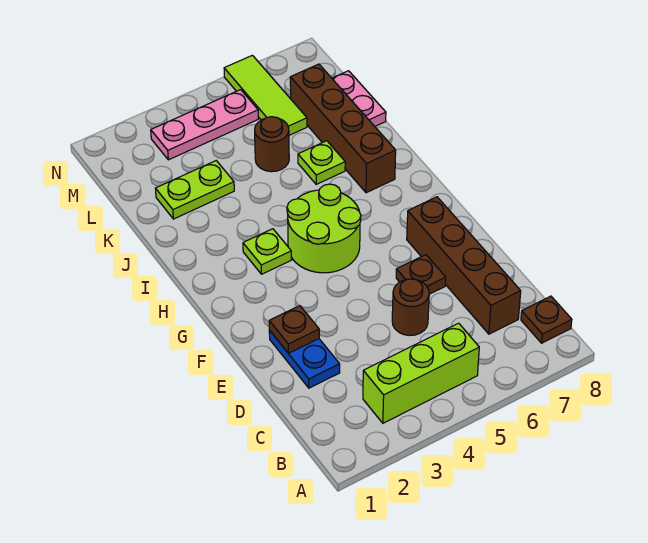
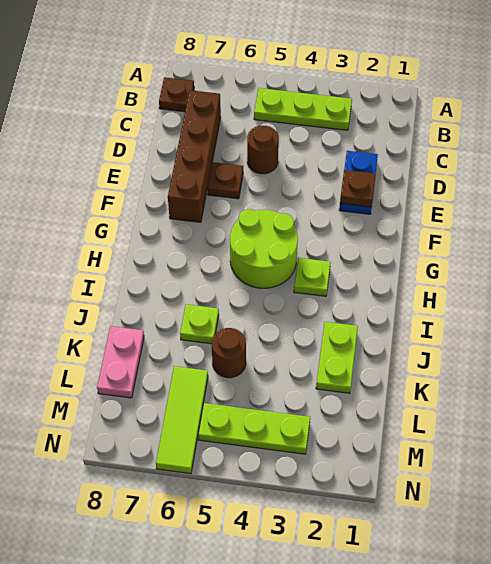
lime brick B3:B5 level 1 -> lime plate B3:B5 level 1
brown brick I7:L7 level 1 -> none
lime plate K2:K3 level 1 -> lime plate J2:K2 level 1
pink plate M3:M5 level 1 -> lime plate M3:M5 level 1

